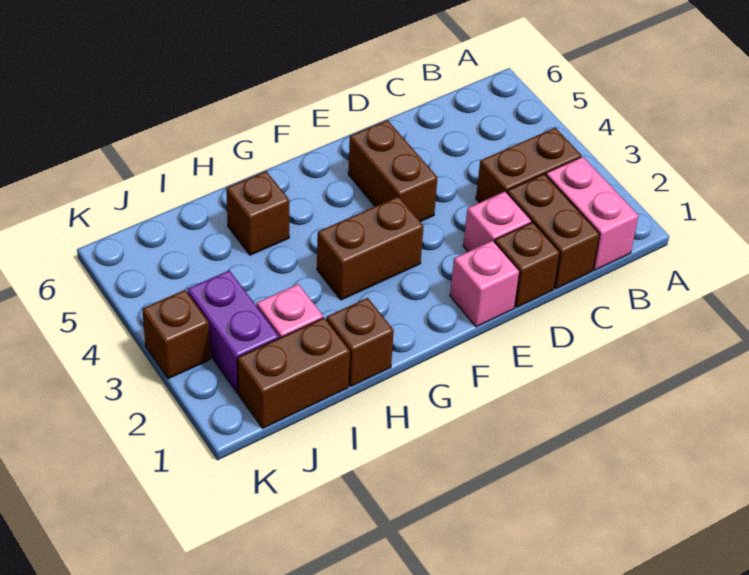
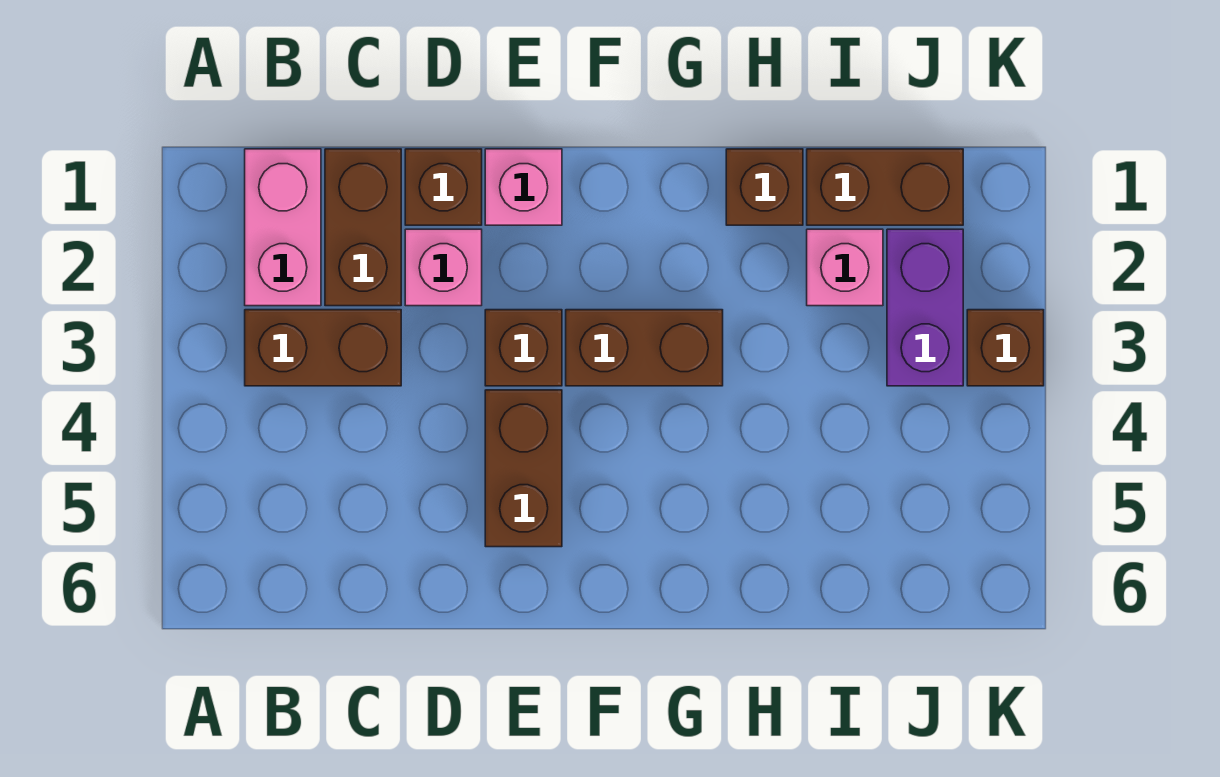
brown brick H5 level 1 -> brown brick E3 level 1

